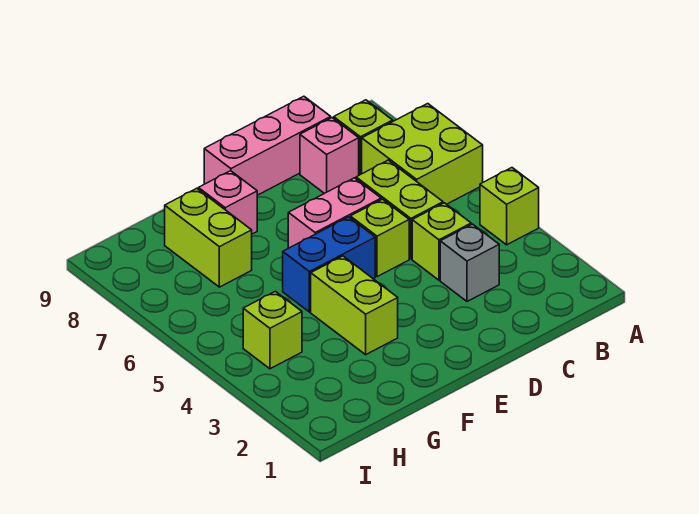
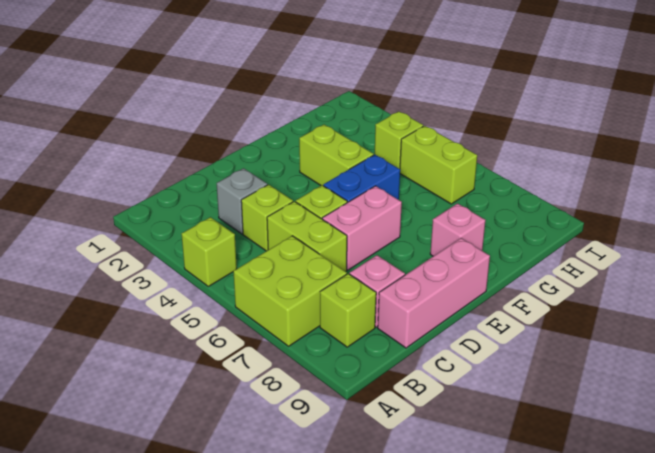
lime brick G7:G8 level 1 -> lime brick H5:H6 level 1

